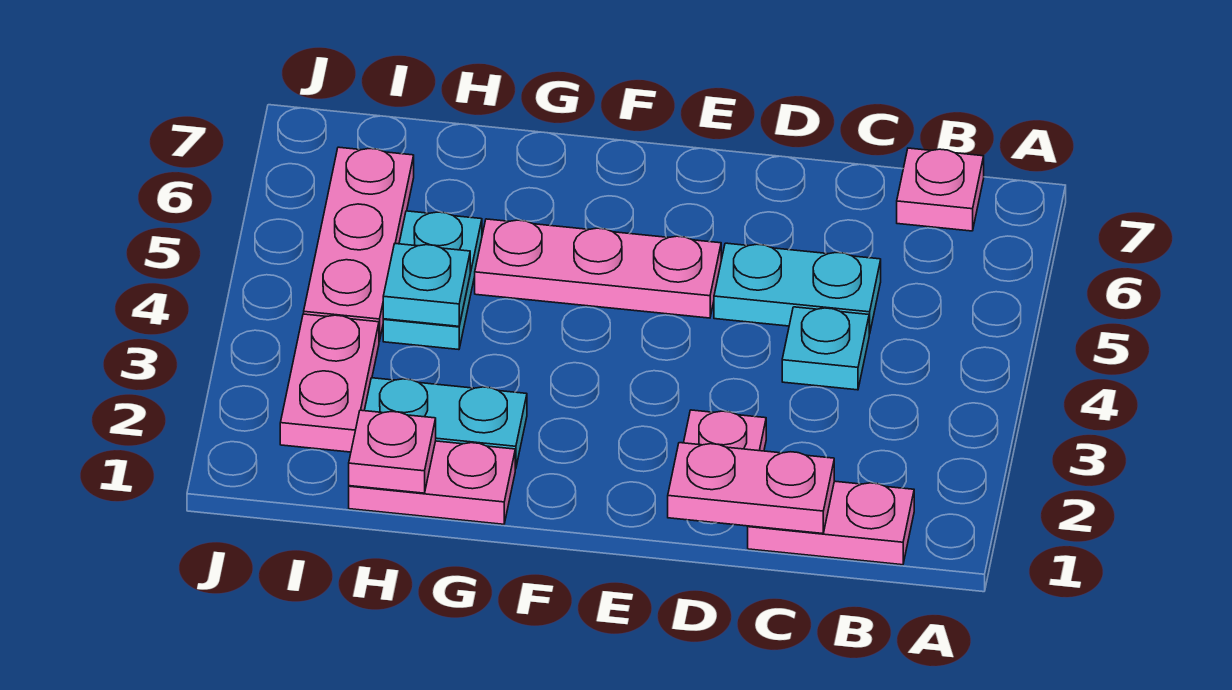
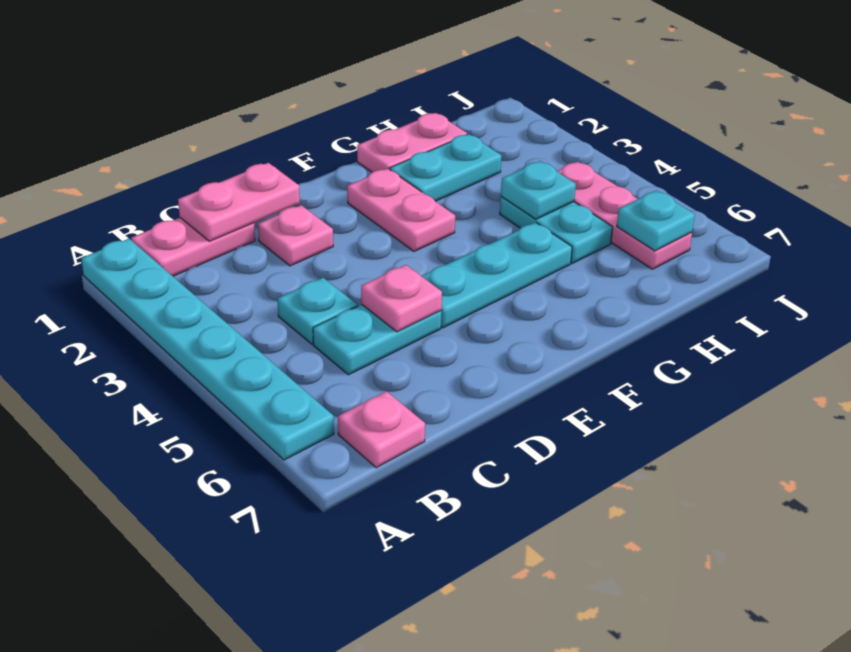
none -> cyan plate A1:A6 level 1
pink plate E5:G5 level 1 -> cyan plate E5:G5 level 1
pink plate H1 level 2 -> pink plate D5 level 2
pink plate I2:I3 level 1 -> pink plate F2:F3 level 1
none -> cyan plate I6 level 2

